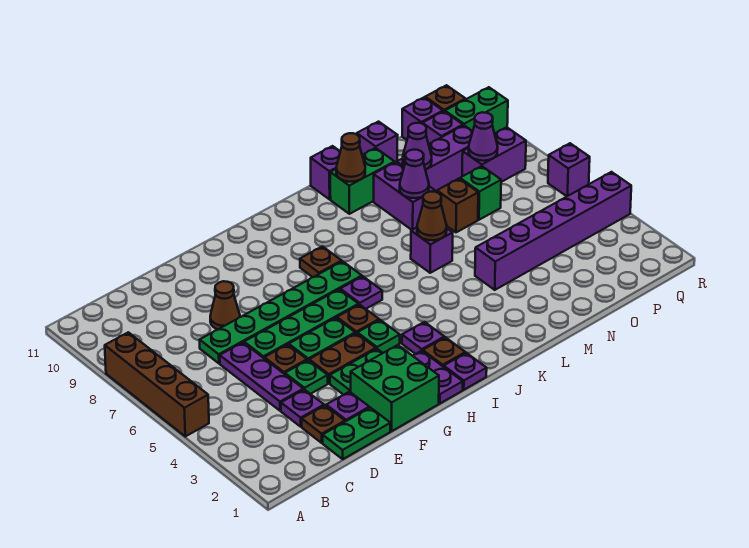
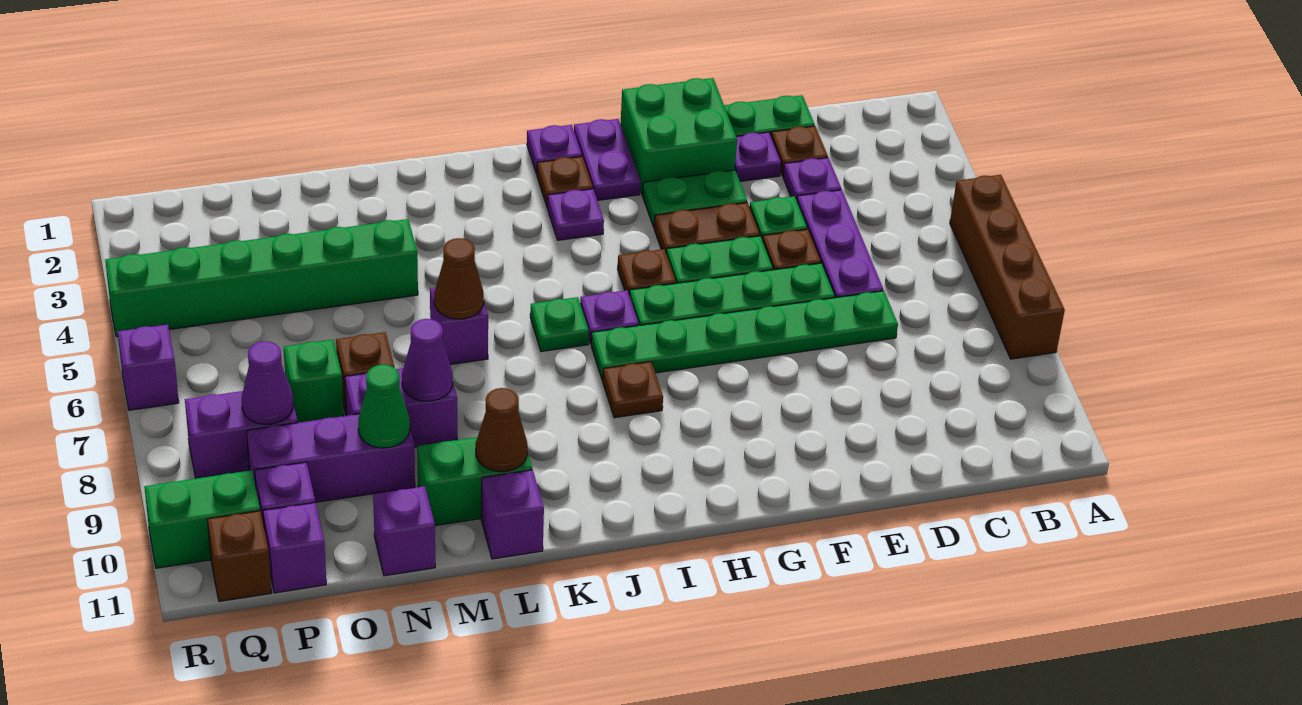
brown cone E8 level 1 -> none
green plate H4 level 1 -> green plate J6 level 1
purple brick M4:R4 level 1 -> green brick M4:R4 level 1
purple brick M8:M9 level 1 -> purple brick M8:N8 level 1
purple cone N9 level 2 -> green cone N9 level 2

